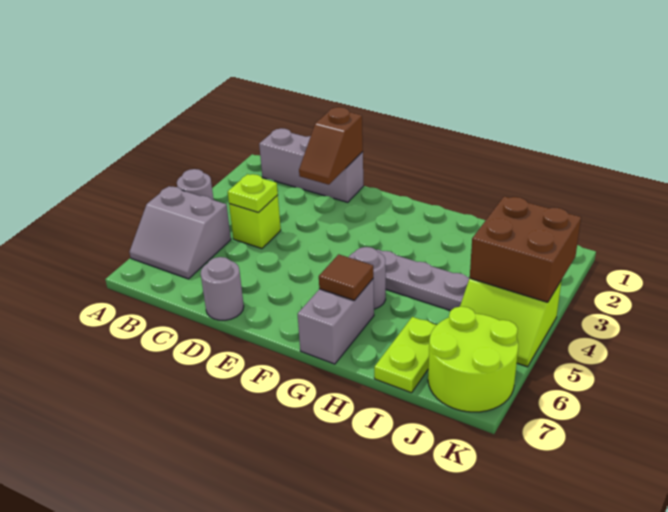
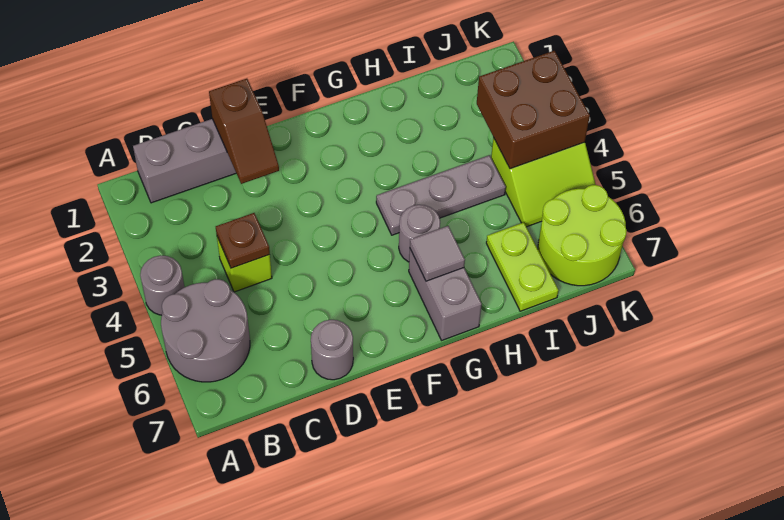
grey slope A5:B6 level 1 top 5 -> grey round brick A5:B6 level 1
lime plate C4 level 2 -> brown plate C4 level 2
brown tile G6 level 2 -> grey tile G6 level 2

